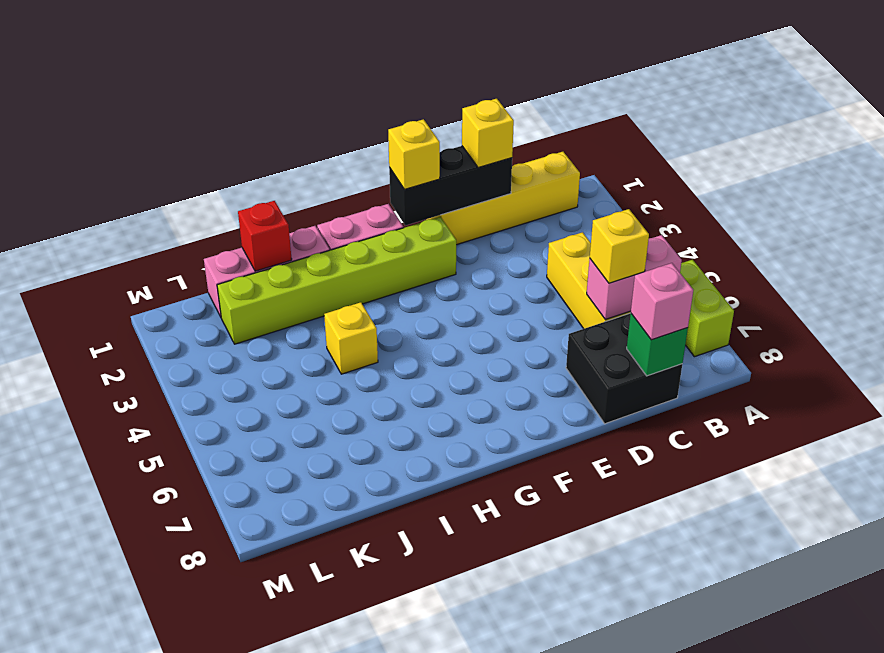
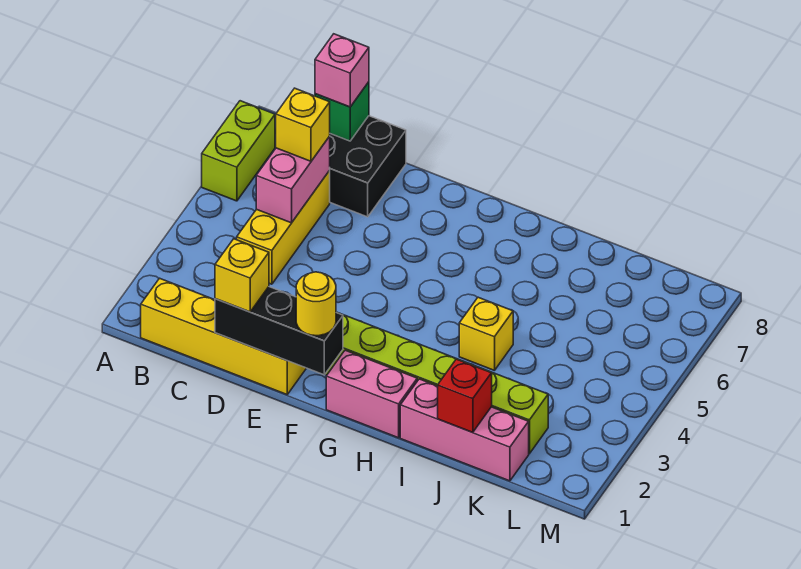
pink brick B6:C6 level 2 -> pink brick C5:C6 level 2
yellow brick F1 level 3 -> yellow round brick F1 level 3

